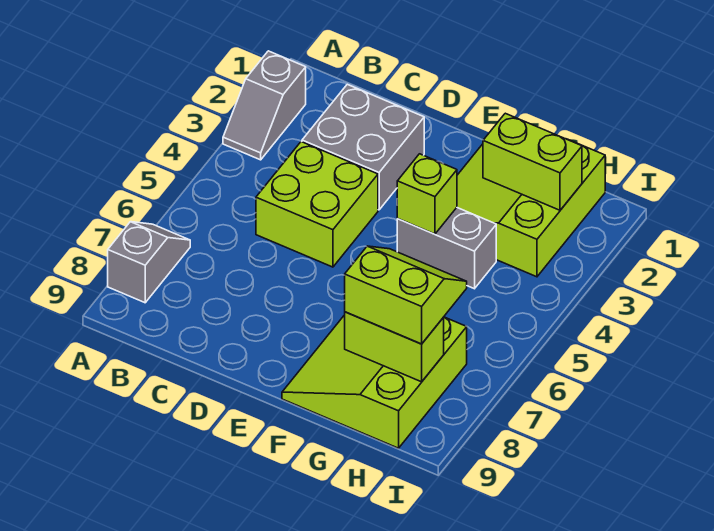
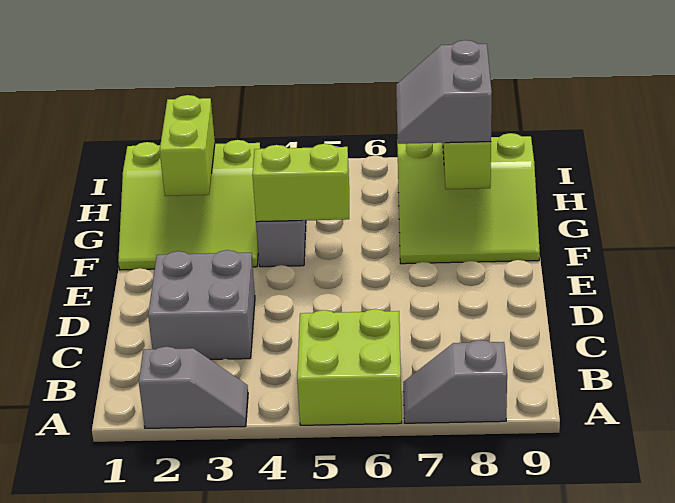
lime brick C4:D5 level 1 -> lime brick A5:B6 level 1
lime brick F4 level 2 -> lime brick F4:F5 level 2
lime slope G7:H8 level 3 top 8 -> grey slope G7:H8 level 3 top 8

